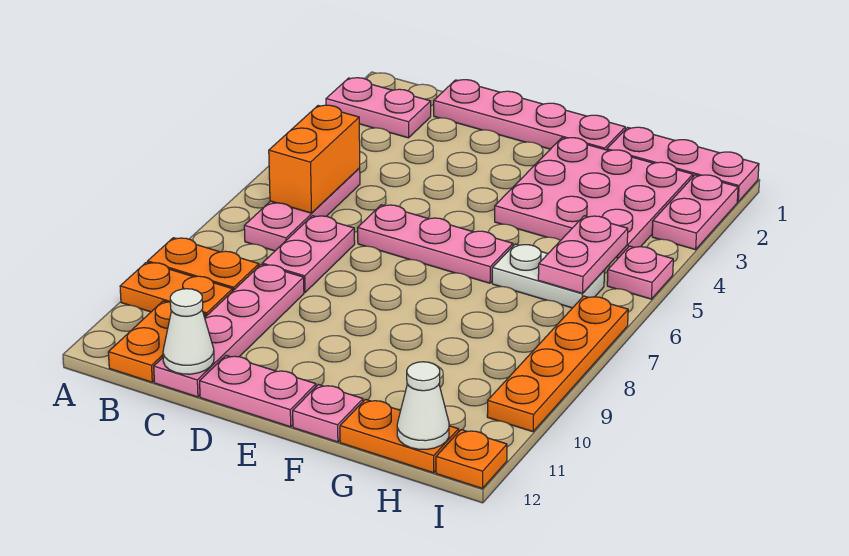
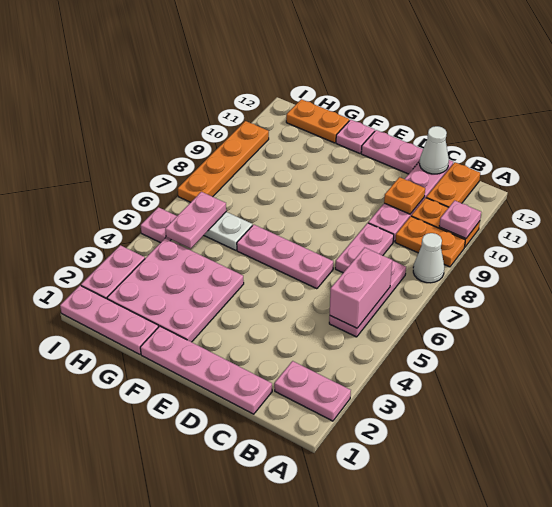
none -> pink plate A10 level 2
orange brick B5:B6 level 2 -> pink brick B5:B6 level 2
white cone H12 level 2 -> white cone A8 level 1
orange plate I12 level 1 -> orange plate C10 level 2

